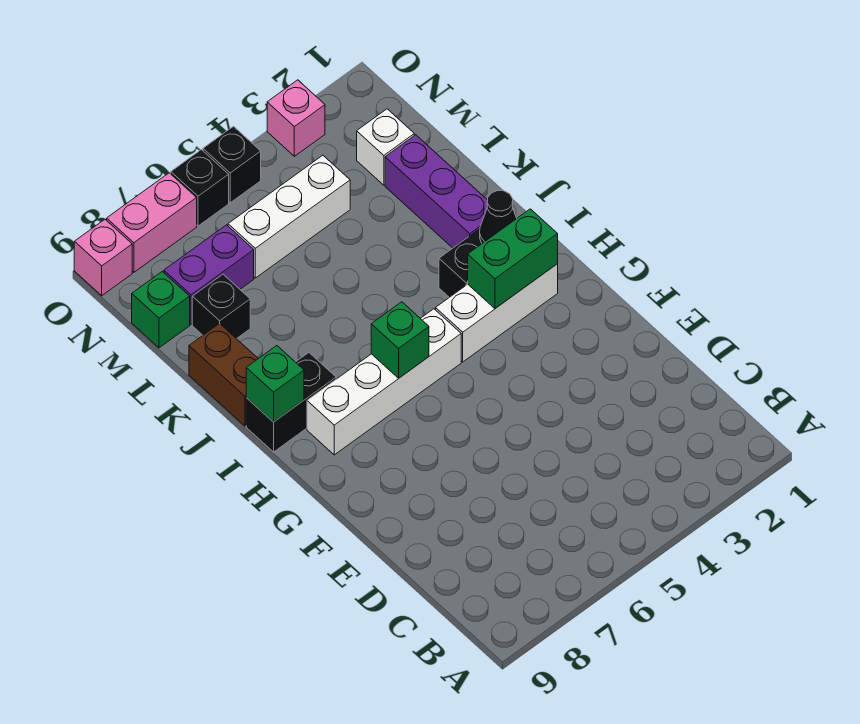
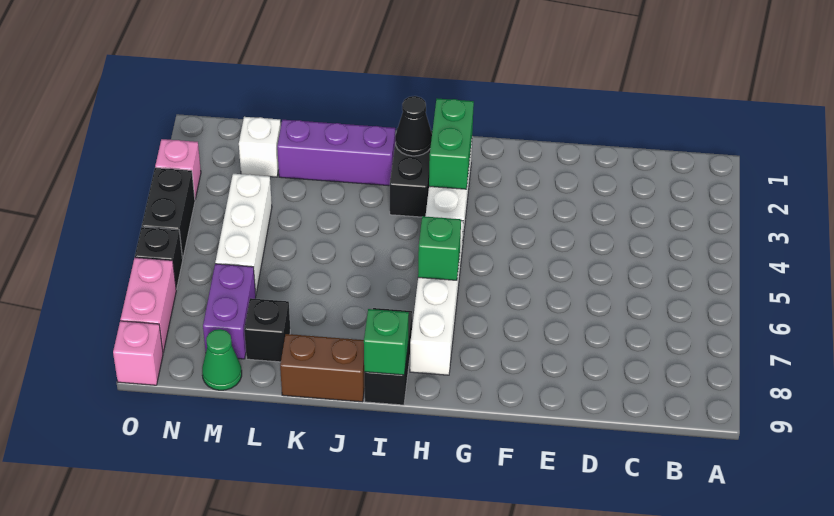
green brick M9 level 1 -> green cone M9 level 1
black brick O5 level 1 -> black brick O4:O5 level 1

